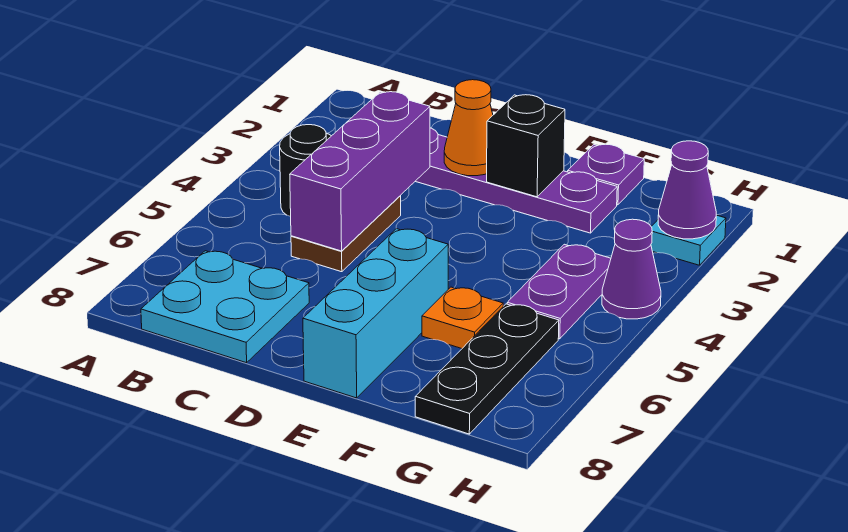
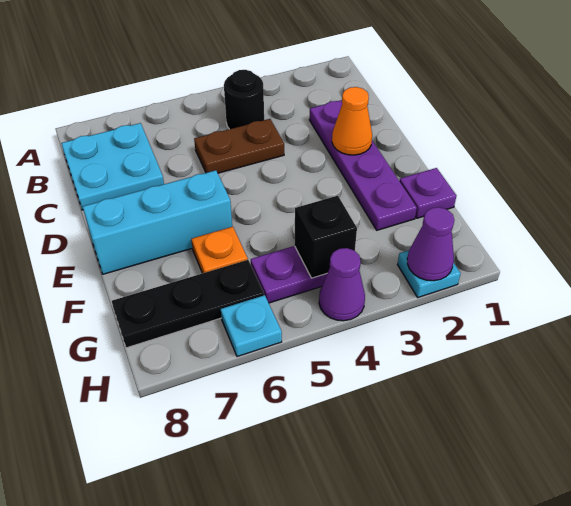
purple brick C3:C5 level 2 -> none
black brick E2 level 2 -> black brick G4 level 2
none -> cyan plate H6 level 1

